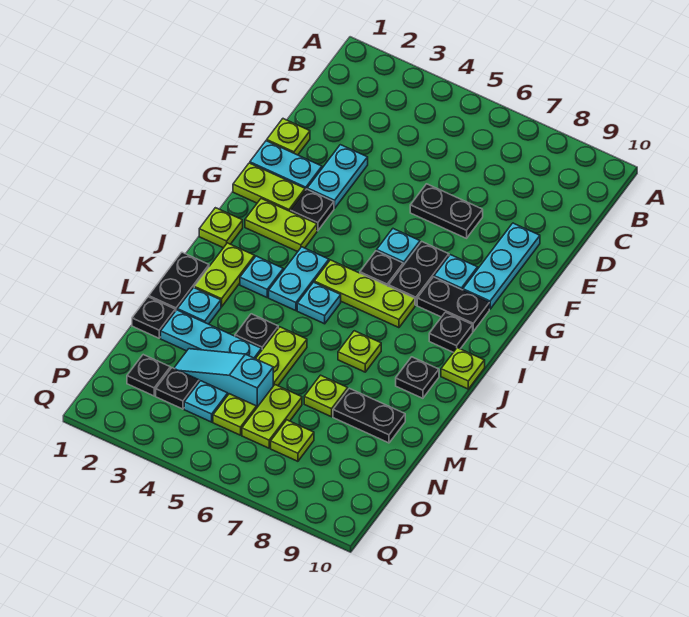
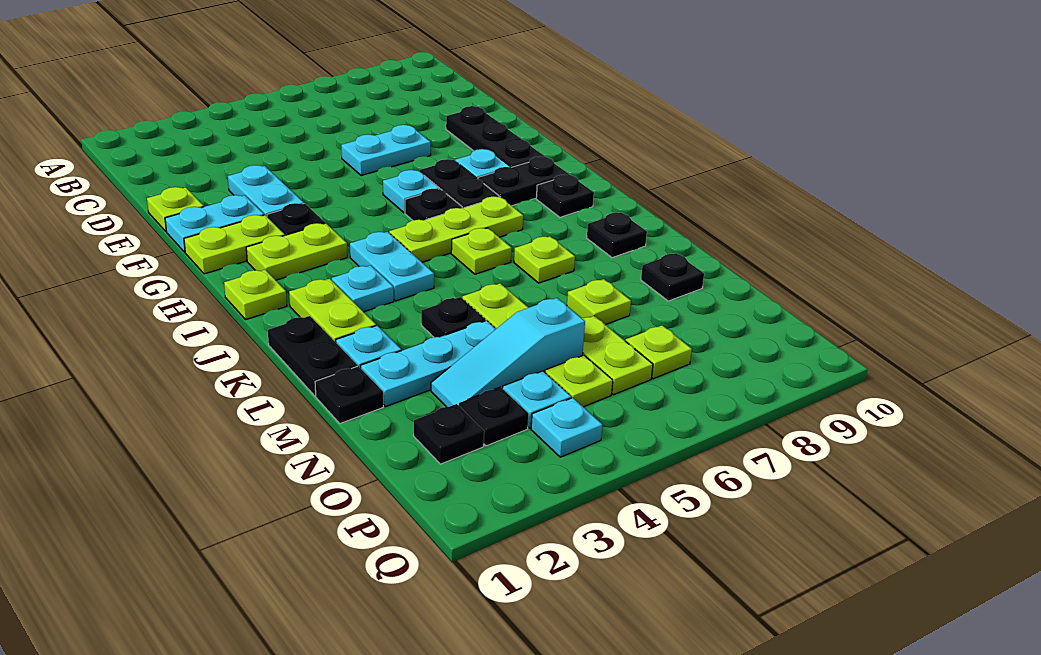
black plate E6:E7 level 1 -> cyan plate E6:E7 level 1
cyan plate E9:G9 level 1 -> black plate E9:G9 level 1
cyan plate J5 level 1 -> cyan plate P4 level 1
lime plate J10 level 1 -> lime plate J6 level 1
black plate M8:M9 level 1 -> black plate M9 level 1

